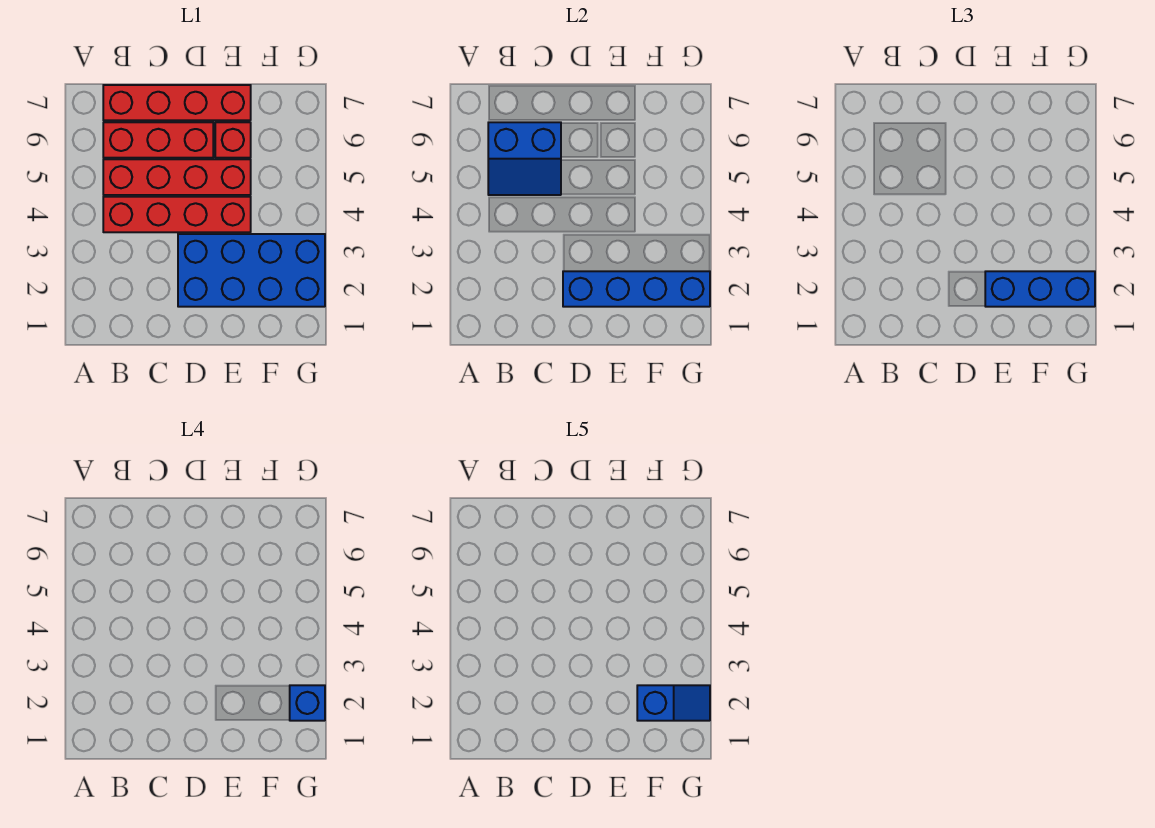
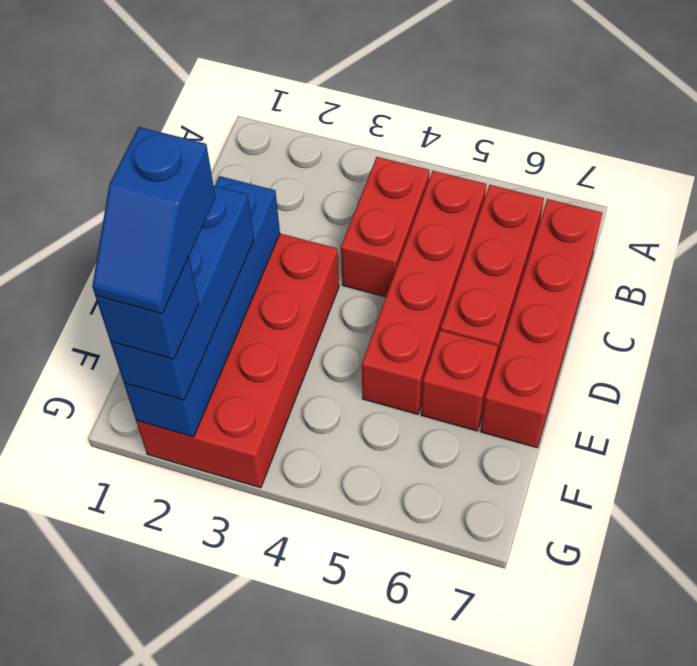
red brick B4:E4 level 1 -> red brick B4:C4 level 1
blue slope B5:C6 level 2 top 6 -> none
blue brick D2:G3 level 1 -> red brick D2:G3 level 1

